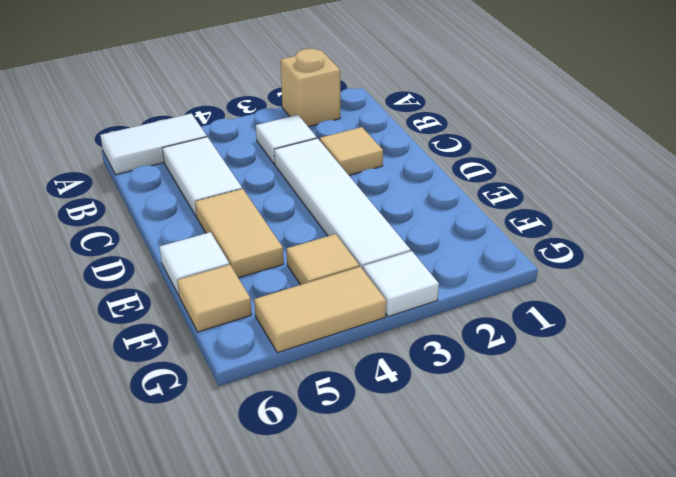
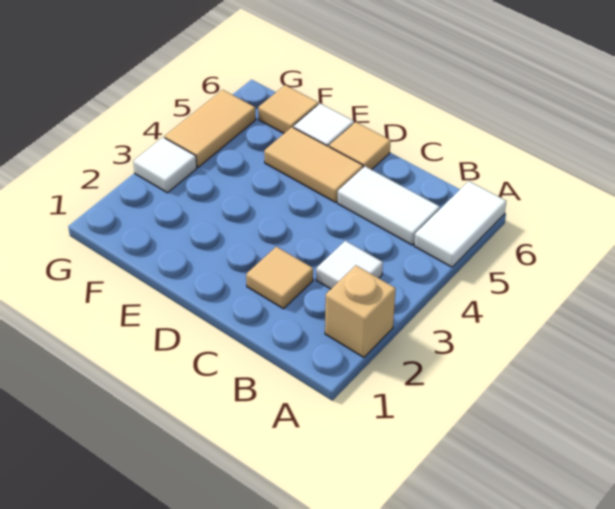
white tile C3:F3 level 1 -> none
tan tile F4 level 1 -> tan tile D6 level 1

